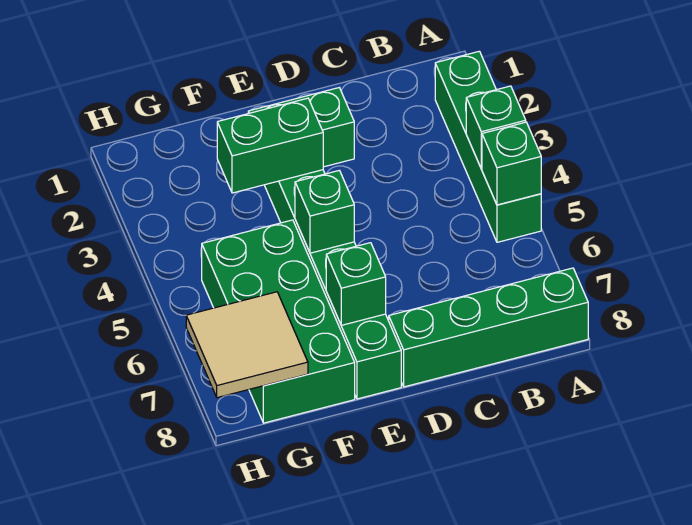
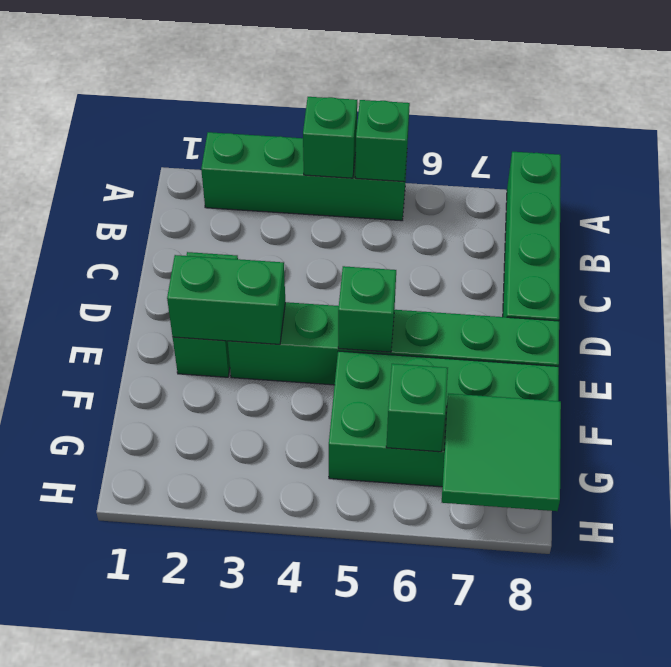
green brick E3:F3 level 2 -> green brick E2:E3 level 2
green brick E7 level 2 -> green brick G6 level 2
tan tile G7:H8 level 2 -> green tile G7:H8 level 2

